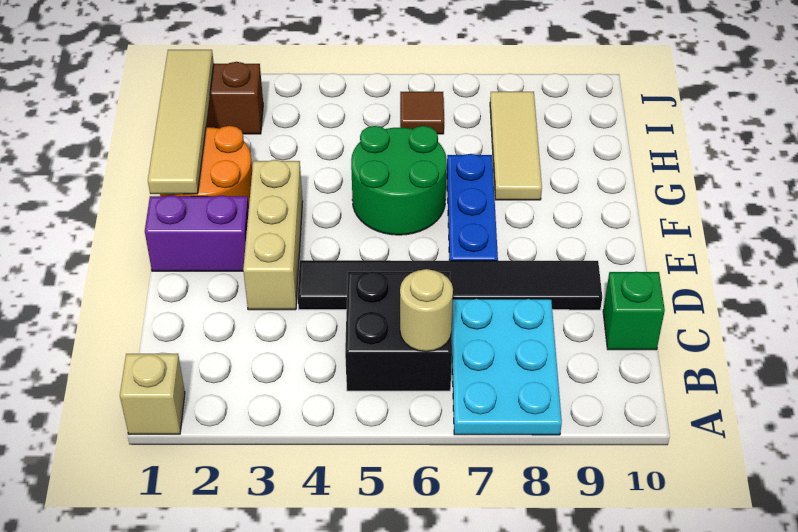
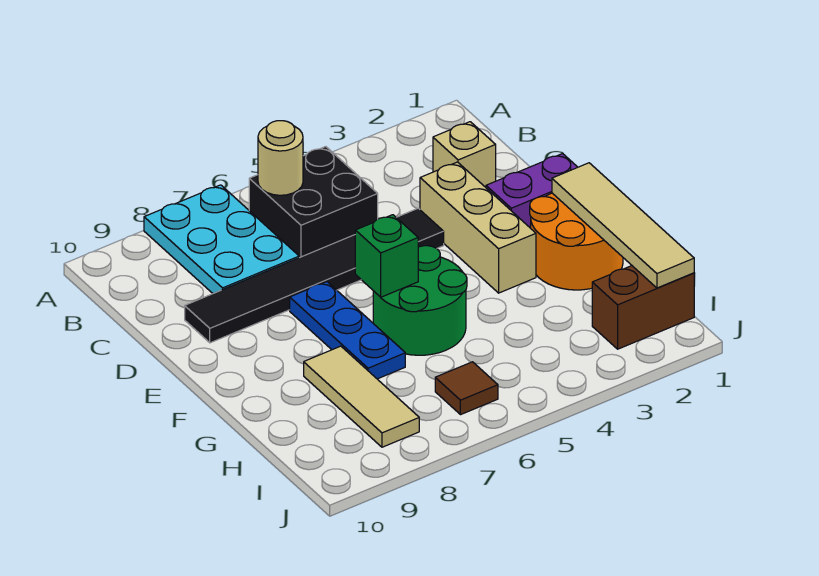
tan brick A1 level 1 -> tan brick C2 level 1
green brick C10 level 1 -> green brick F6 level 2

